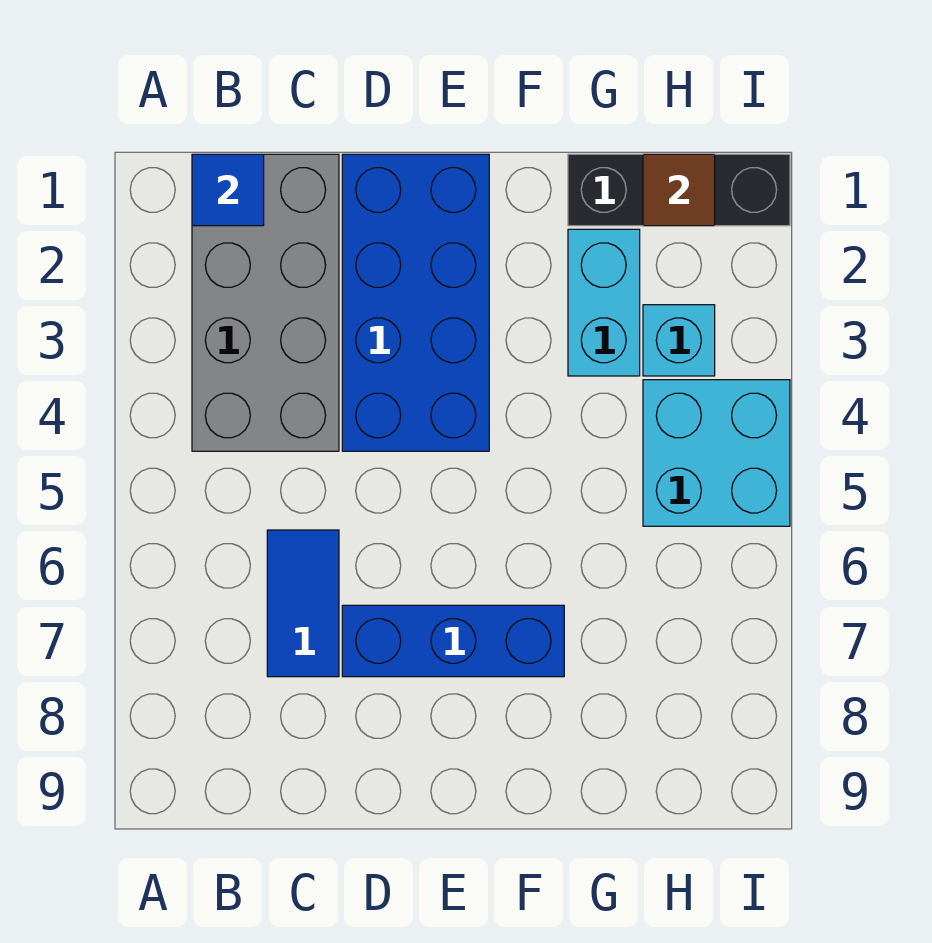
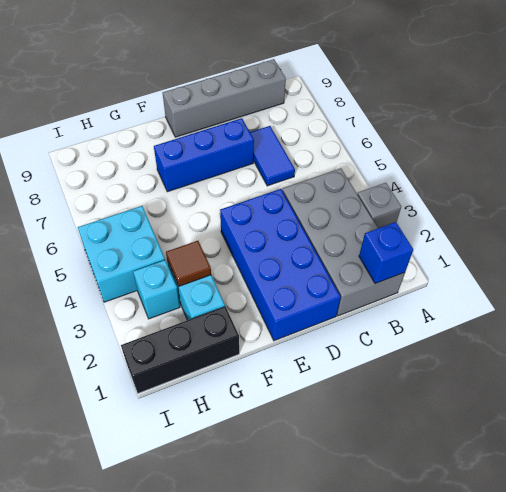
none -> grey brick A3 level 1
blue tile B1 level 2 -> blue brick B1 level 2
none -> grey brick B9:E9 level 1
brown tile H1 level 2 -> brown tile G3 level 2

